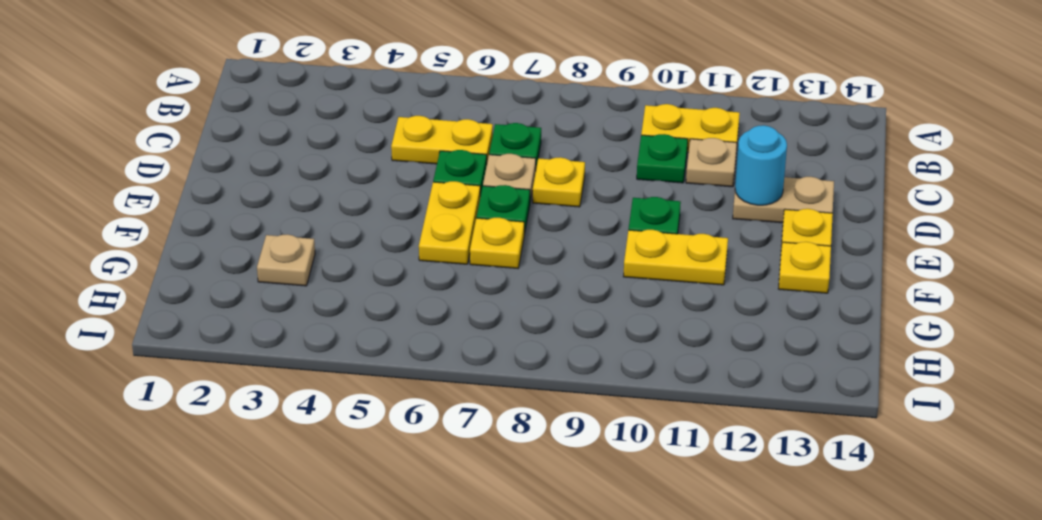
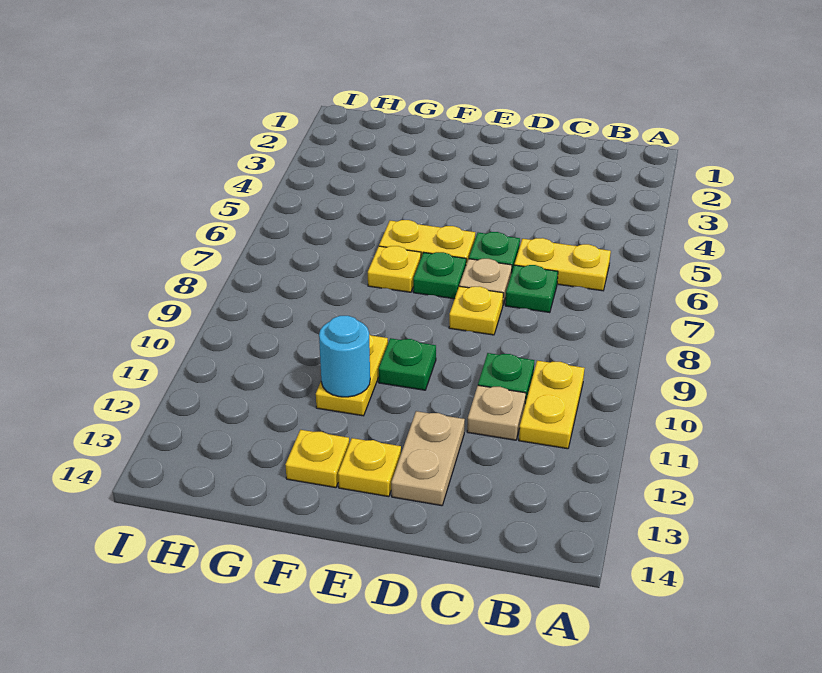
yellow plate C5:C6 level 1 -> yellow plate B6:C6 level 1
cyan round brick D12 level 2 -> cyan round brick F11 level 2
tan plate G3 level 1 -> none

